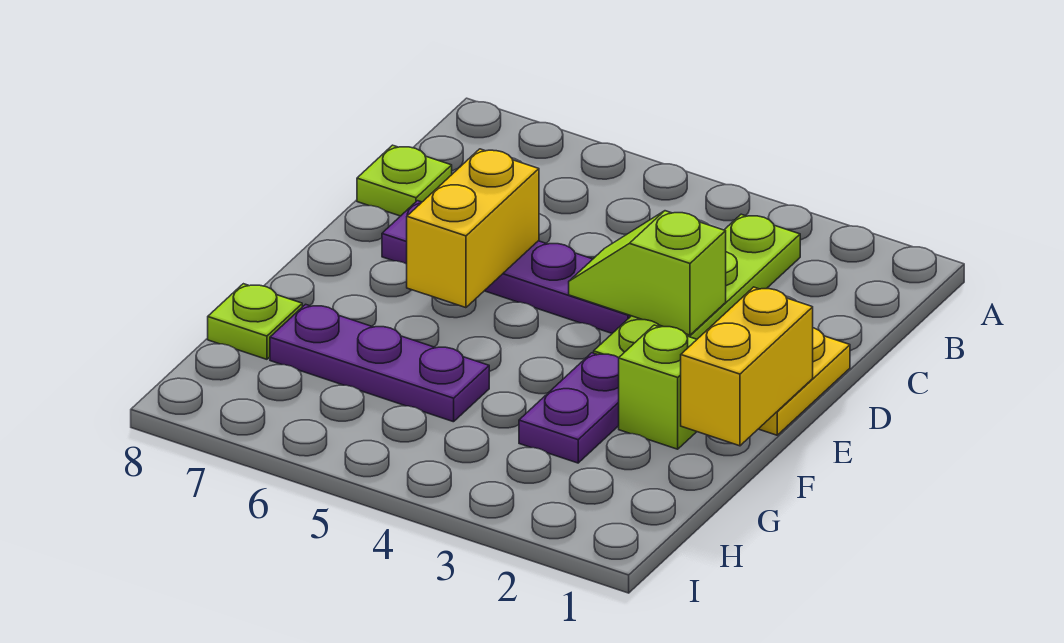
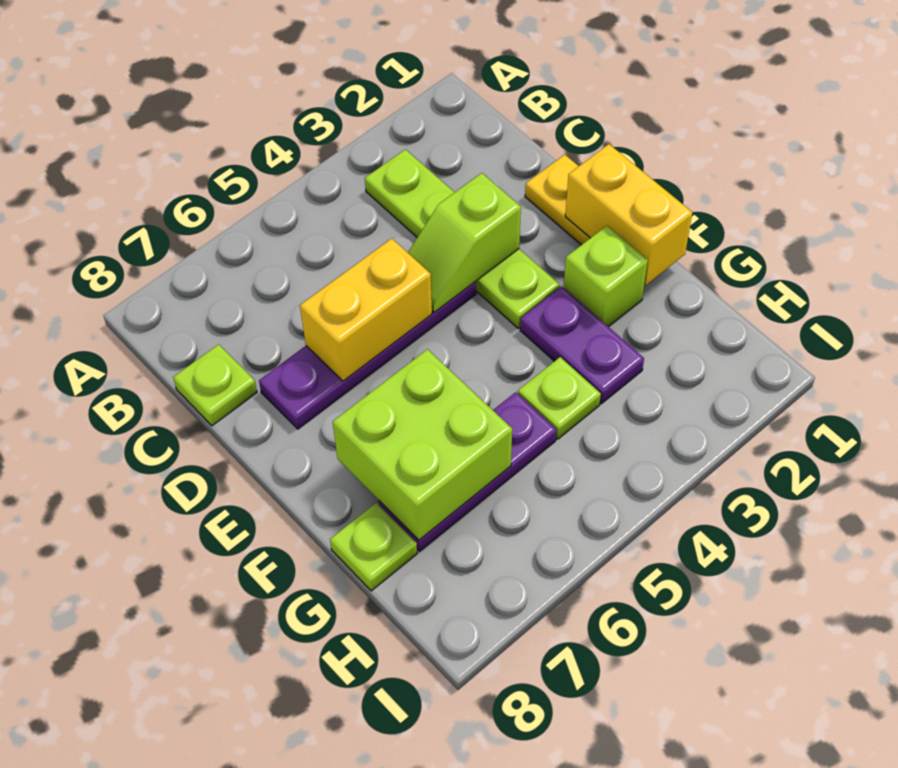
yellow brick D6:E6 level 2 -> yellow brick D5:D6 level 2
none -> lime brick F6:G7 level 2
none -> lime plate G4 level 1

